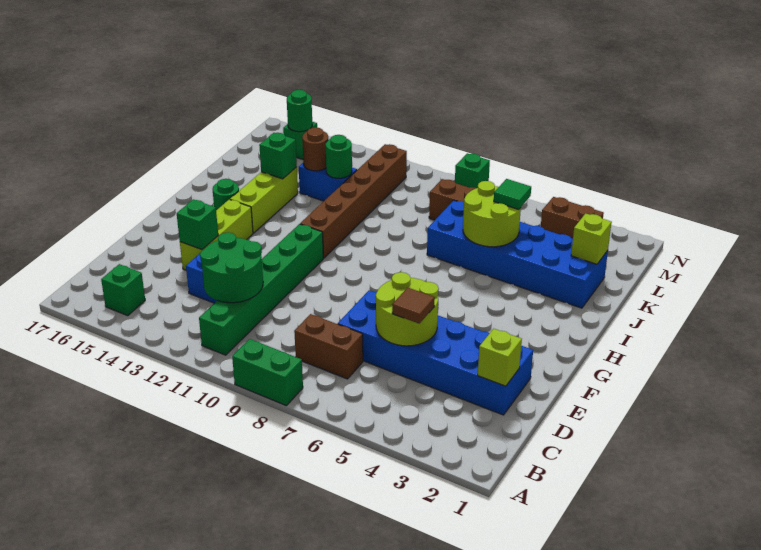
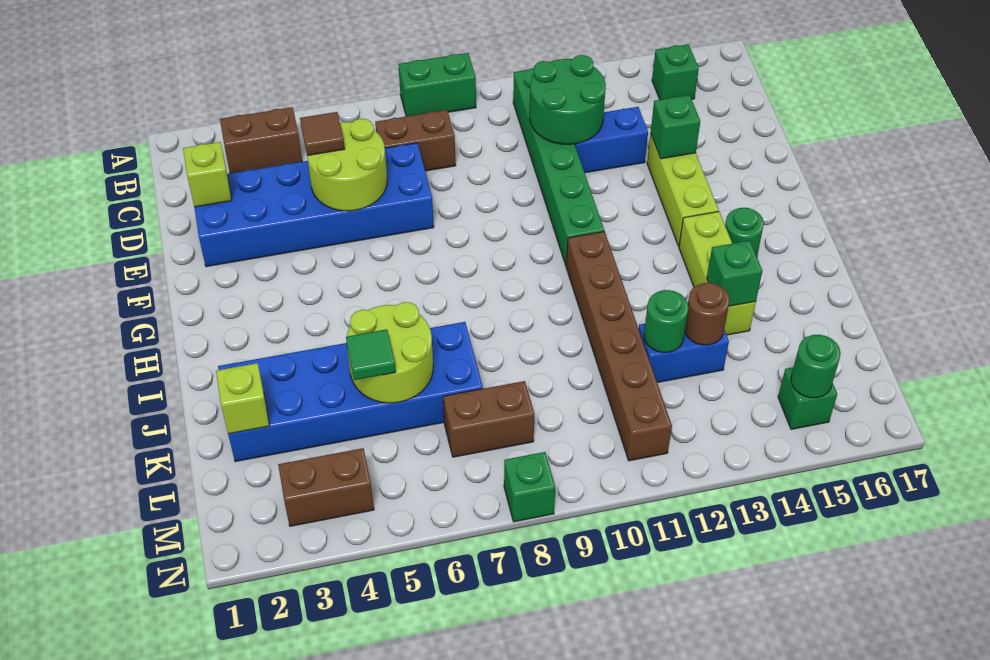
none -> brown brick B3:B4 level 1

